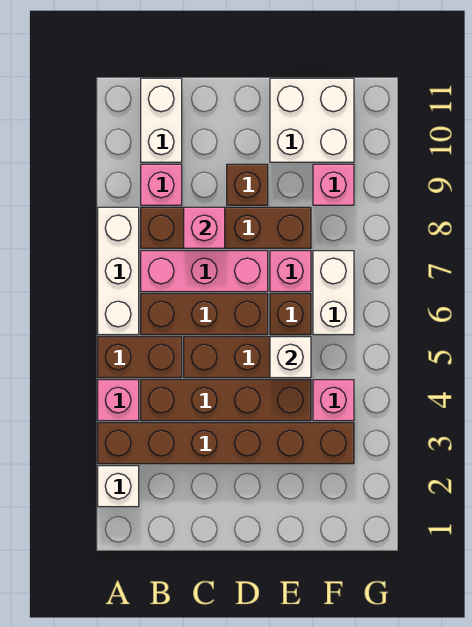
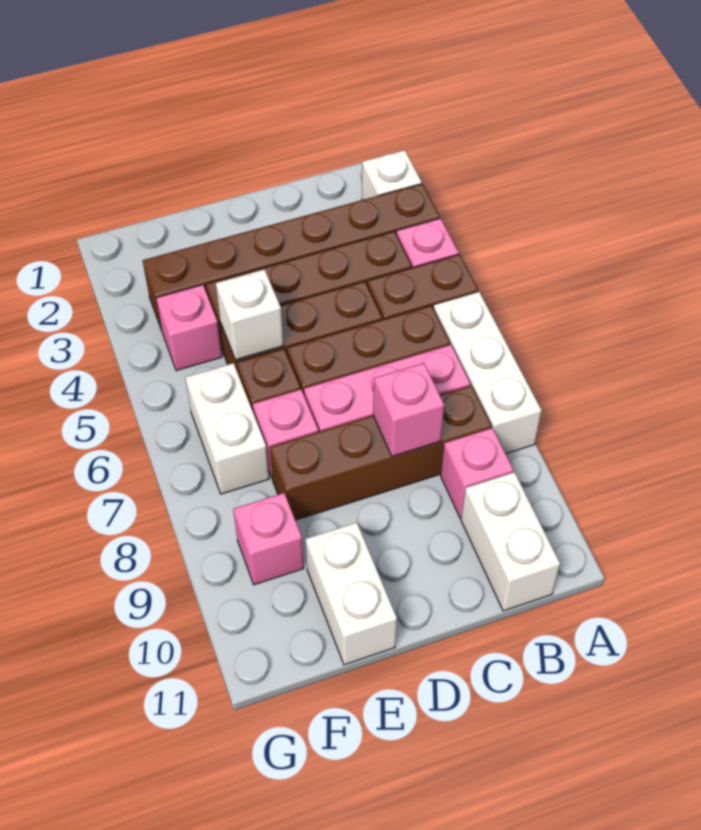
brown brick D9 level 1 -> none
white brick E10:F11 level 1 -> white brick E10:E11 level 1

